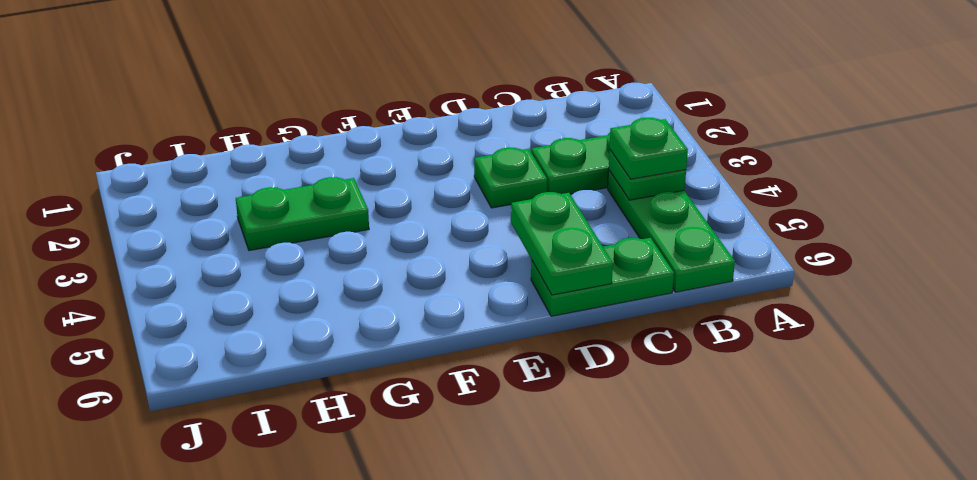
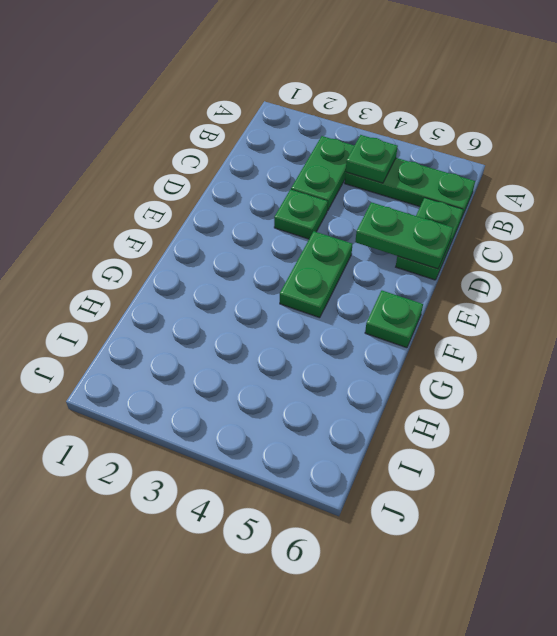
green plate B4 level 3 -> green plate F6 level 1
green plate G3:H3 level 1 -> green plate E4:F4 level 1

